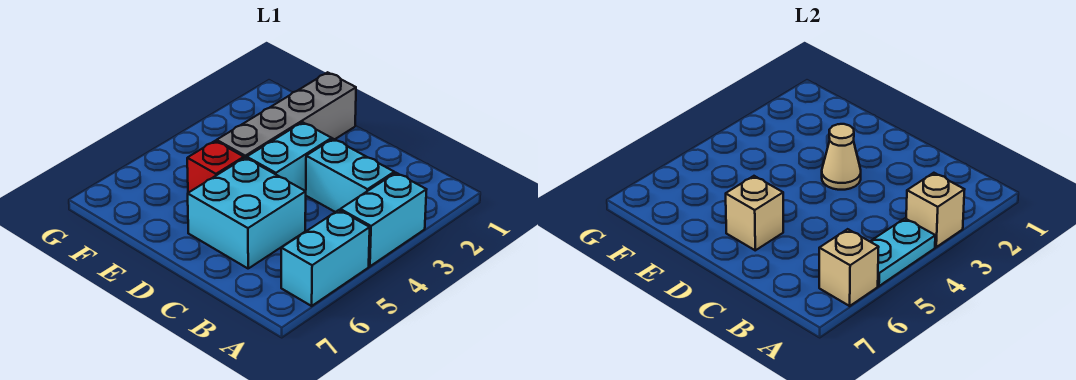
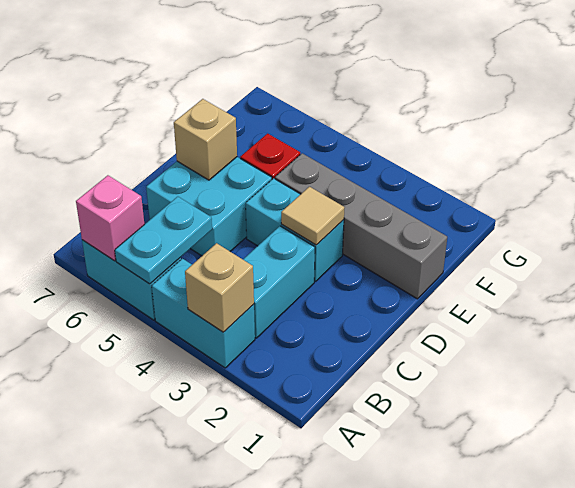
cyan plate A4:A5 level 2 -> cyan plate A5:B5 level 2
tan brick A6 level 2 -> pink brick A6 level 2
tan cone D3 level 2 -> tan tile D3 level 2

